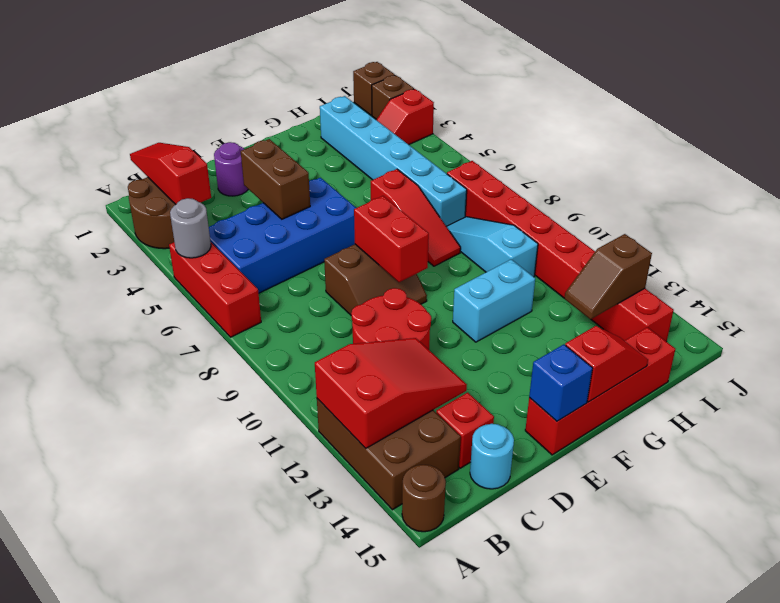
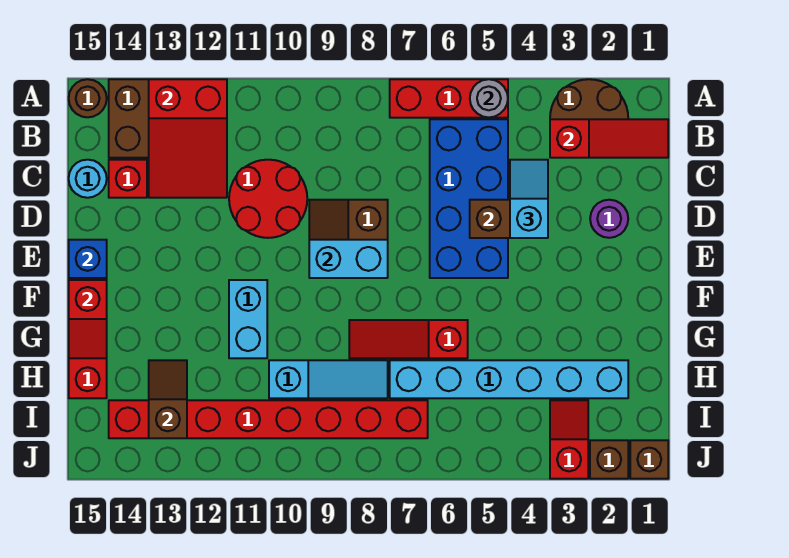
none -> cyan slope C4:D4 level 3 top D
red brick E8:E9 level 2 -> cyan brick E8:E9 level 2

